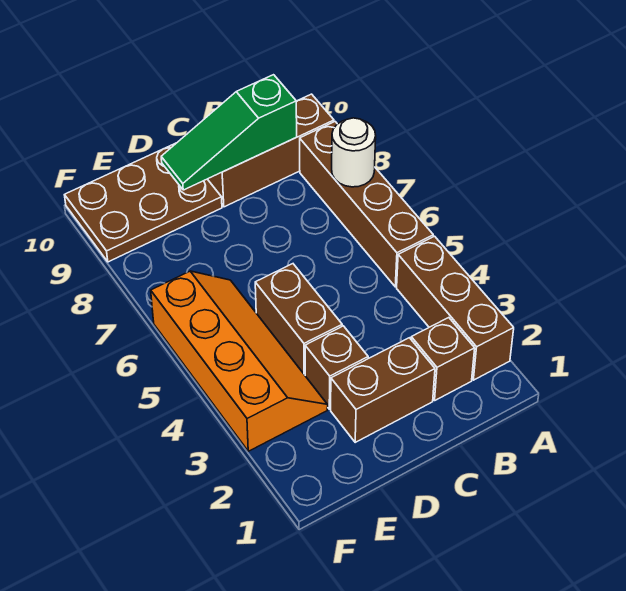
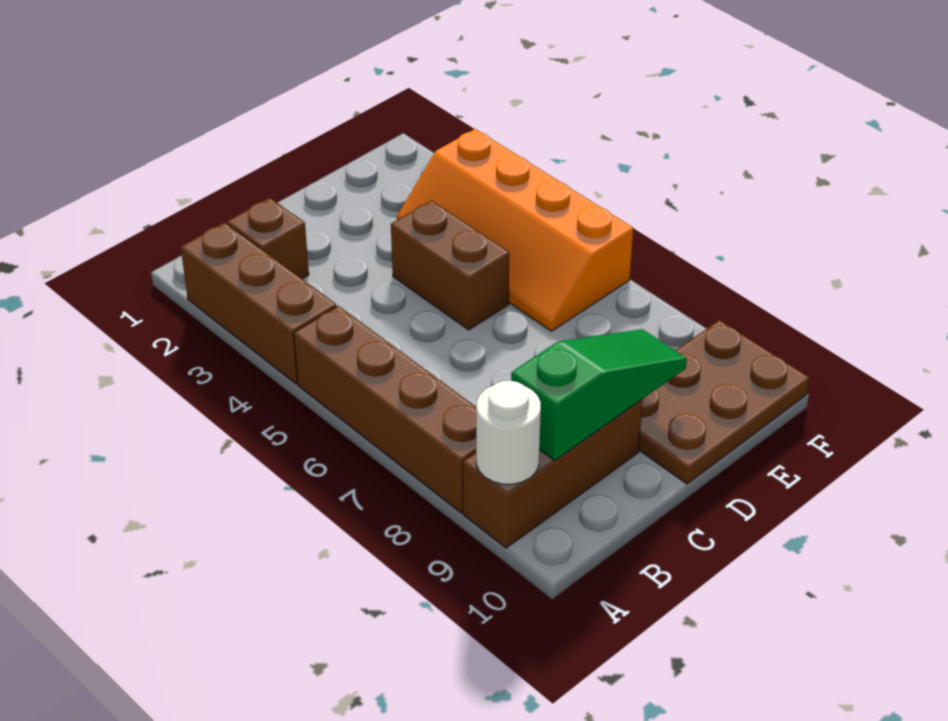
white round brick A7 level 2 -> white round brick A9 level 2
brown brick C2:D2 level 1 -> none
brown brick D3 level 1 -> none

